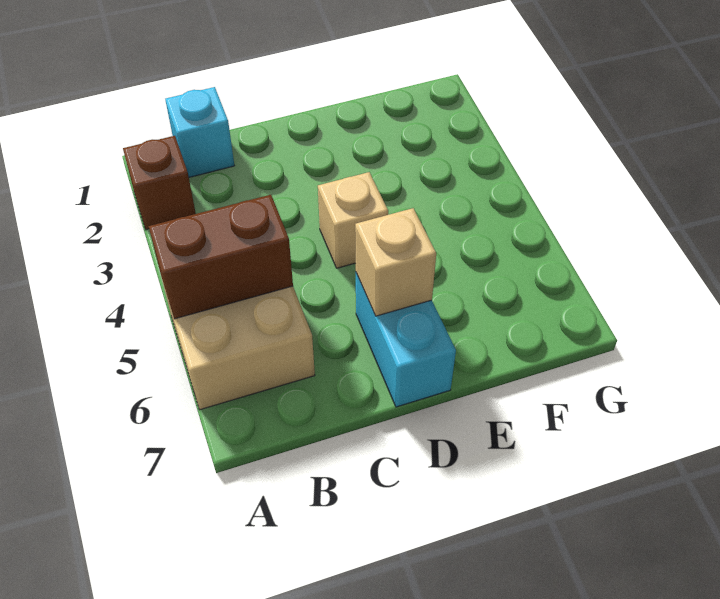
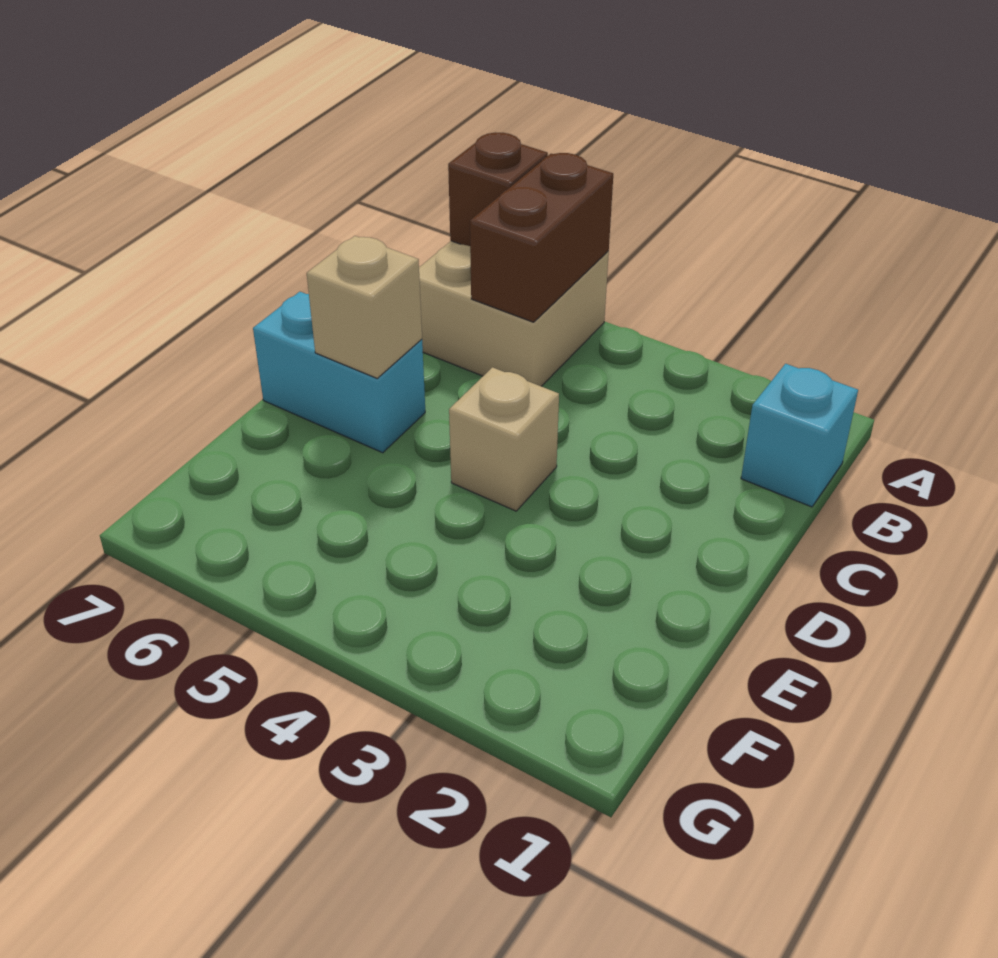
brown brick A2 level 1 -> brown brick A6 level 2

